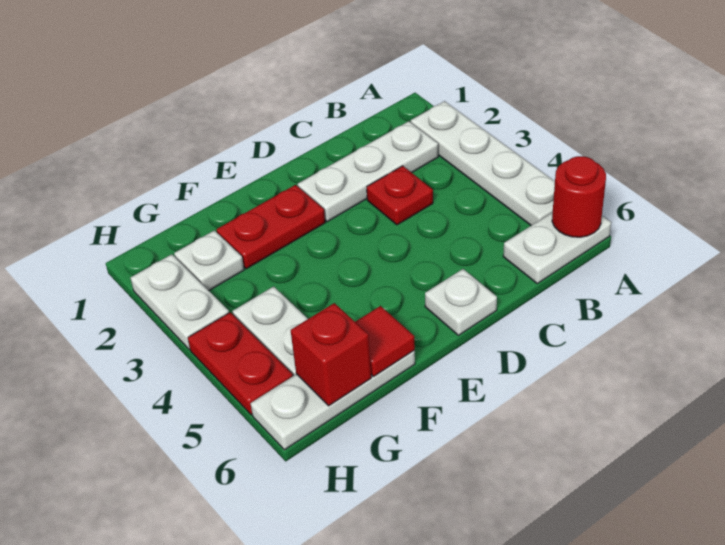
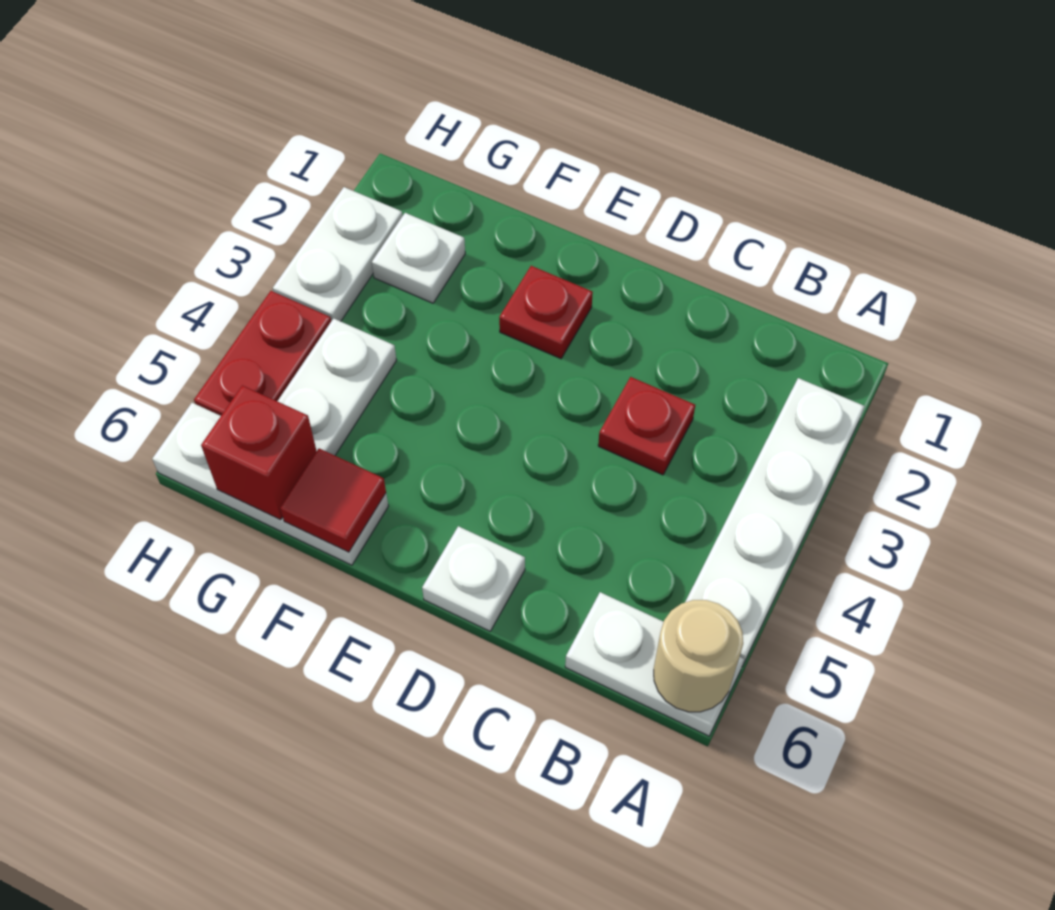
red round brick A6 level 2 -> tan round brick A6 level 2
white plate B2:D2 level 1 -> none
red plate E2:F2 level 1 -> red plate E2 level 1

